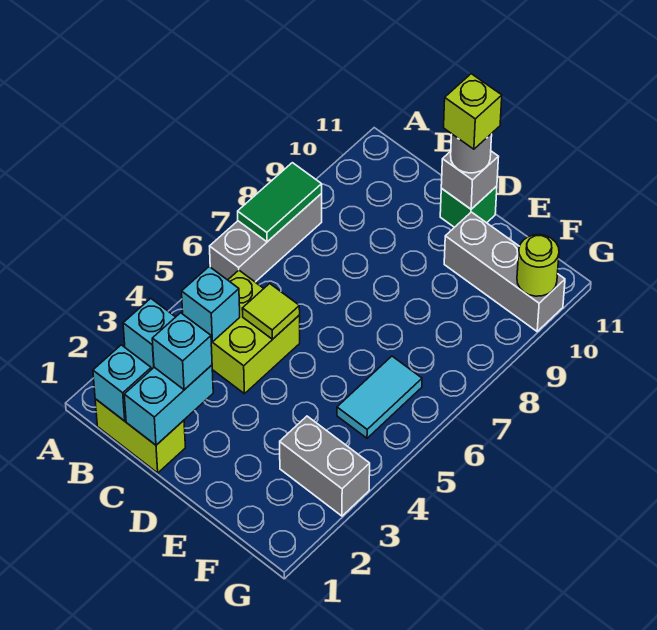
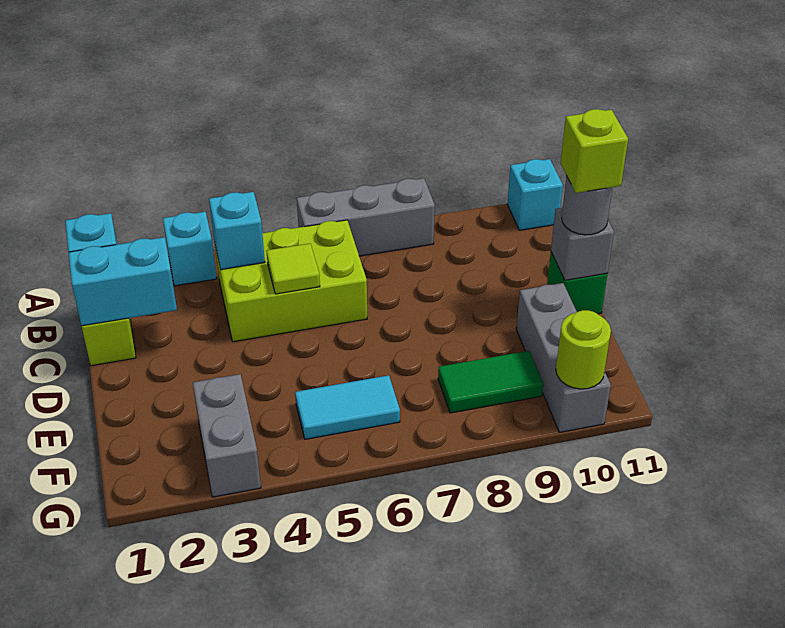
green tile A7:A8 level 2 -> green tile F8:F9 level 1
lime brick B4:C5 level 1 -> lime brick B4:C6 level 1
cyan brick C2 level 3 -> cyan brick A11 level 1

